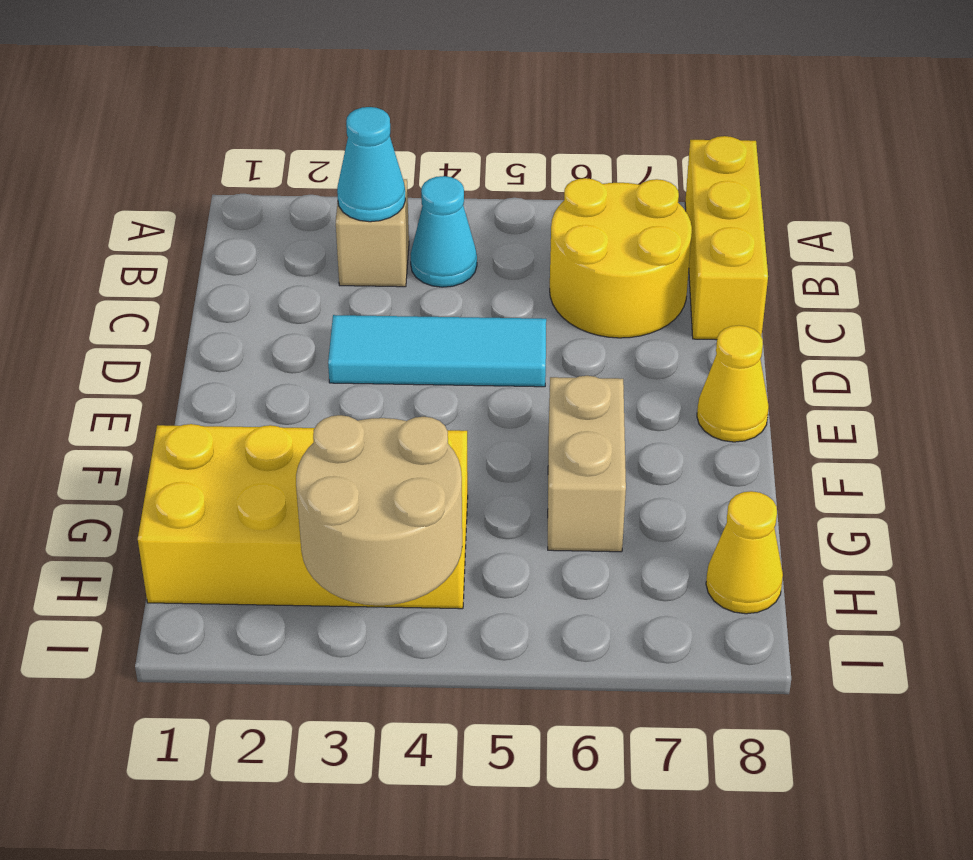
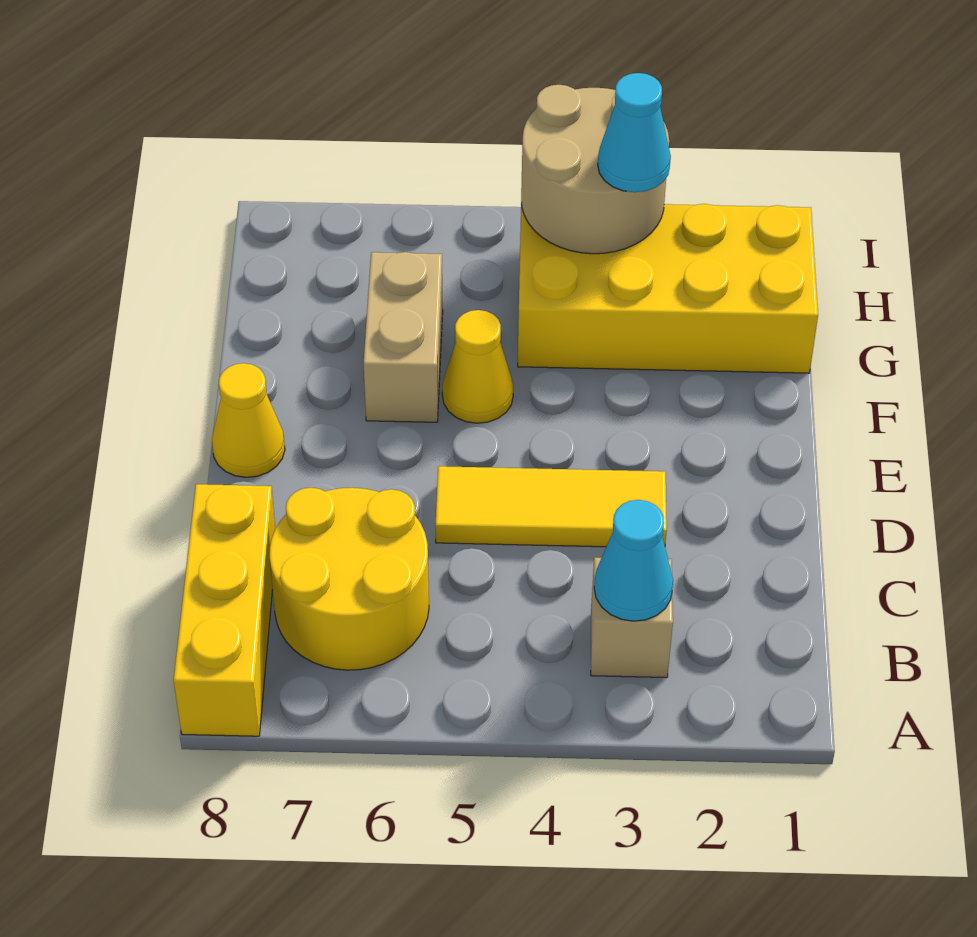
cyan cone B4 level 1 -> cyan cone H3 level 3
cyan tile D3:D5 level 1 -> yellow tile D3:D5 level 1
yellow cone H8 level 1 -> yellow cone F5 level 1

